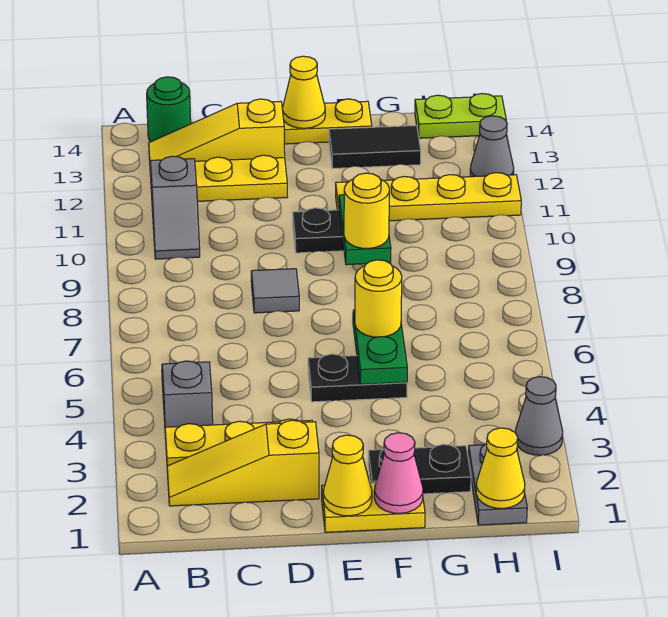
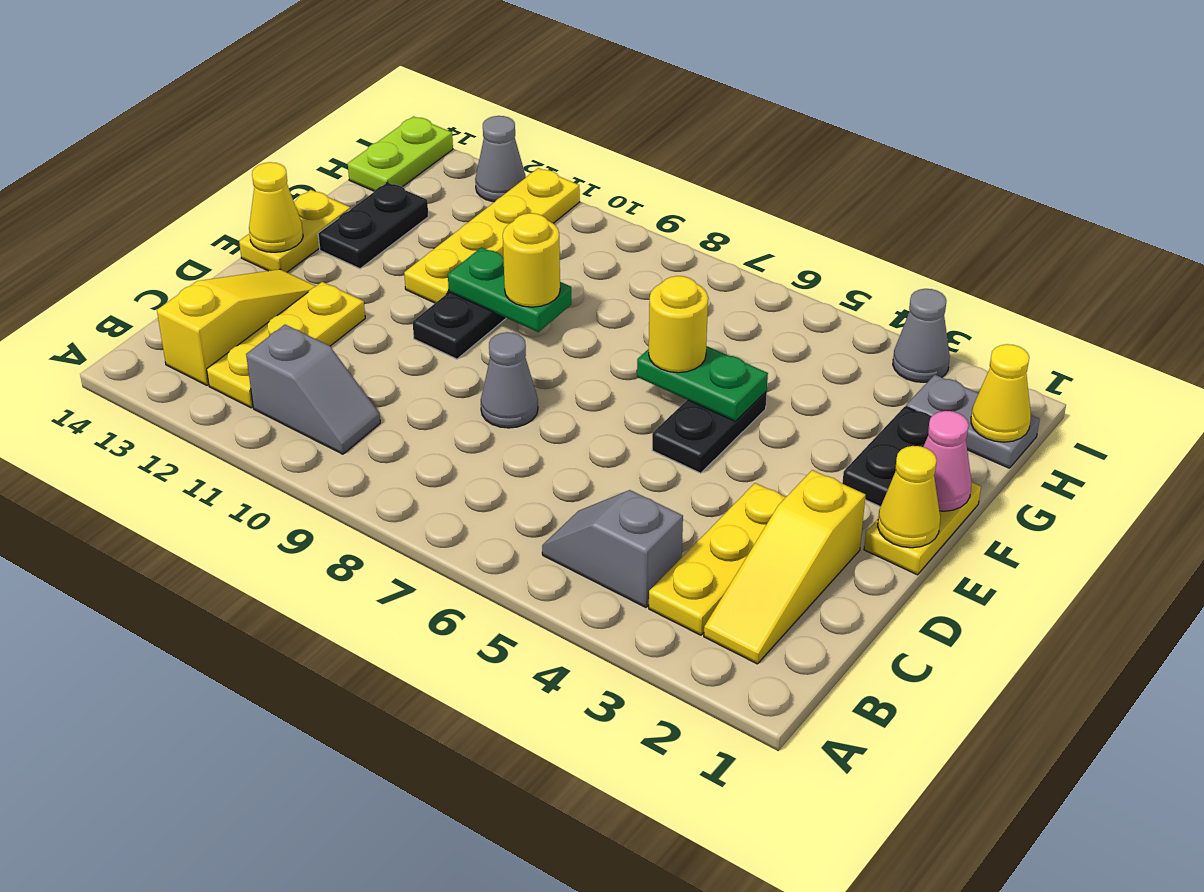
yellow slope B13:D13 level 1 top D -> yellow slope B13:D13 level 1 top B
green round brick B14 level 1 -> none
grey tile D8 level 1 -> grey cone D8 level 1
black tile F13:G13 level 1 -> black plate F13:G13 level 1

